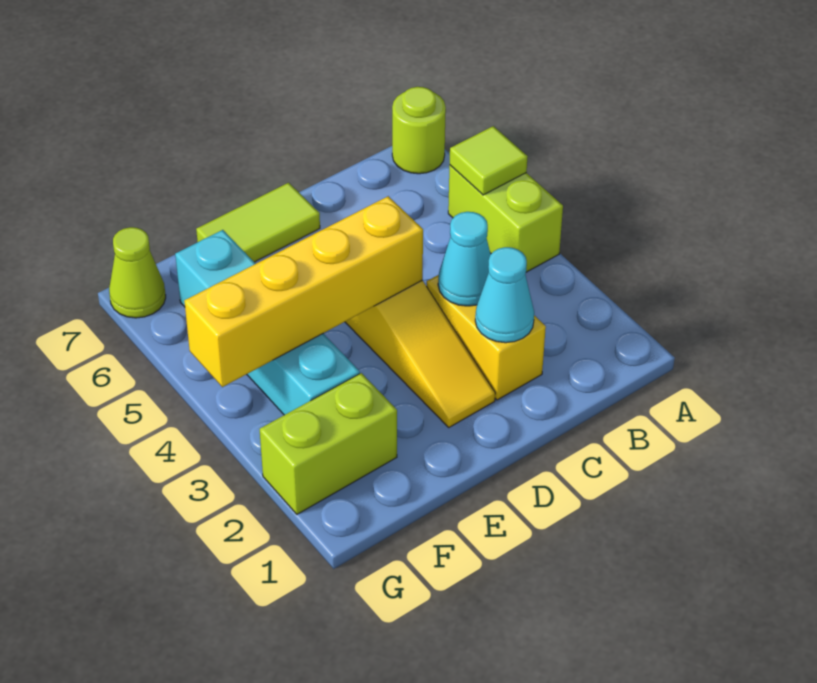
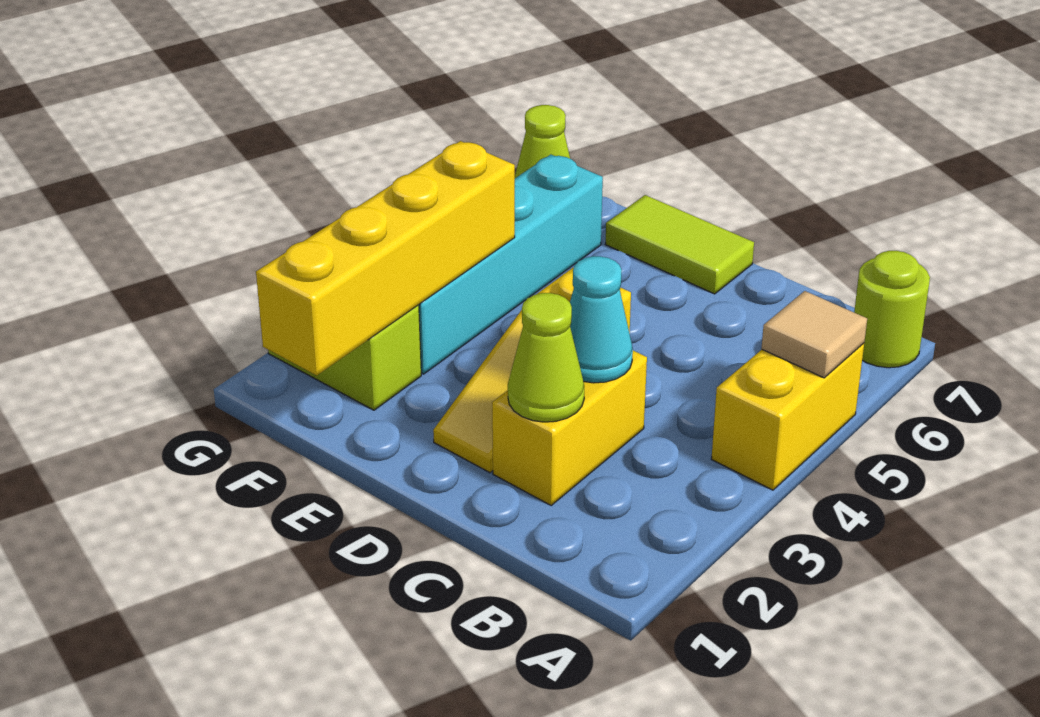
lime brick A4:A5 level 1 -> yellow brick A4:A5 level 1
lime tile A5 level 2 -> tan tile A5 level 2
cyan cone C2 level 2 -> lime cone C2 level 2
yellow brick D4:G4 level 2 -> yellow brick F1:F4 level 2

